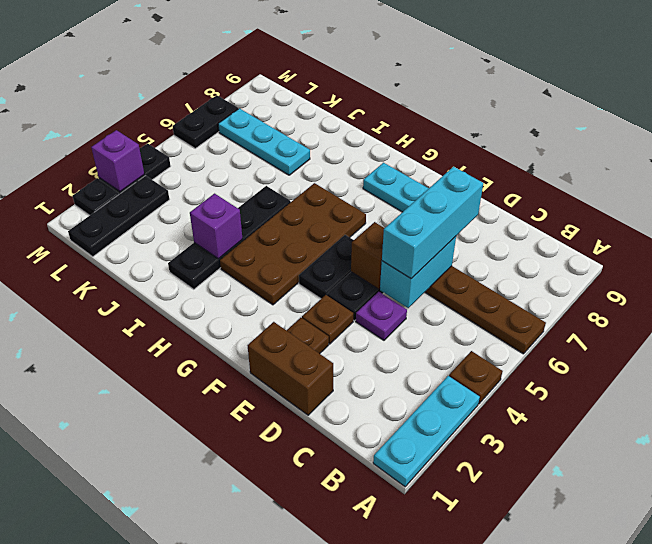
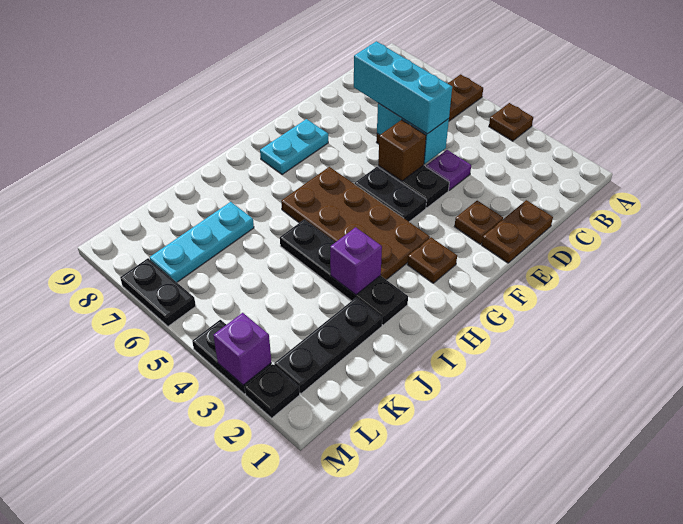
cyan plate A1:A3 level 1 -> none
brown brick D1:E1 level 1 -> brown plate D1:E1 level 1
brown plate E3 level 1 -> brown plate G2 level 1
black plate L1:L3 level 1 -> black plate J2:L2 level 1

